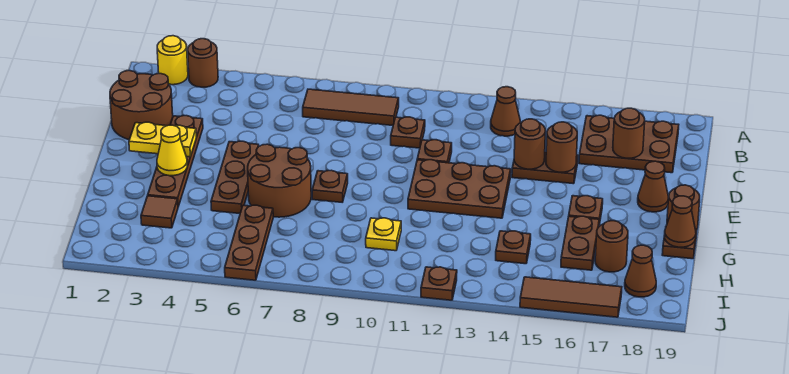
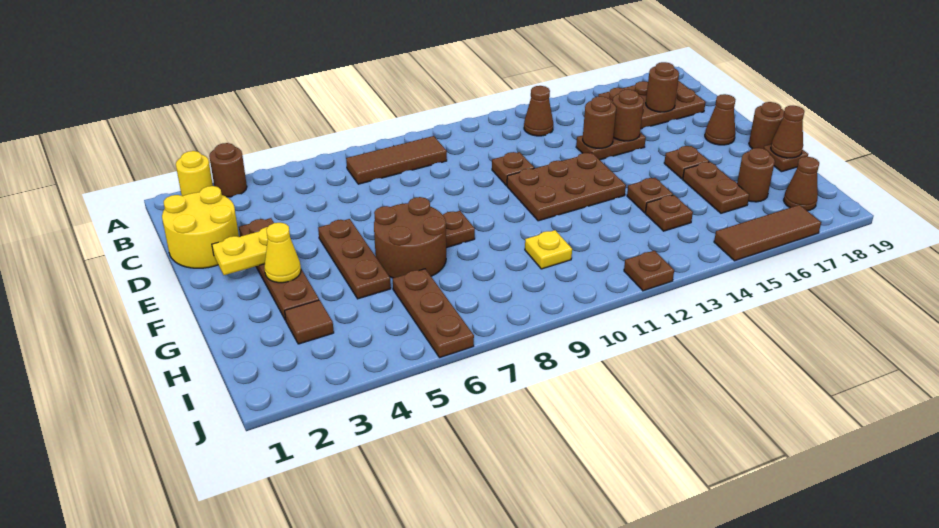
brown round brick C1:D2 level 1 -> yellow round brick C1:D2 level 1
brown plate C10 level 1 -> brown plate G14 level 1

